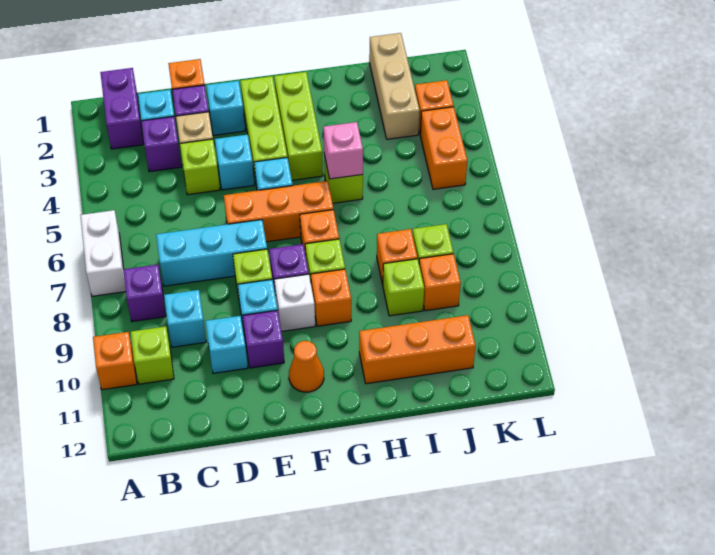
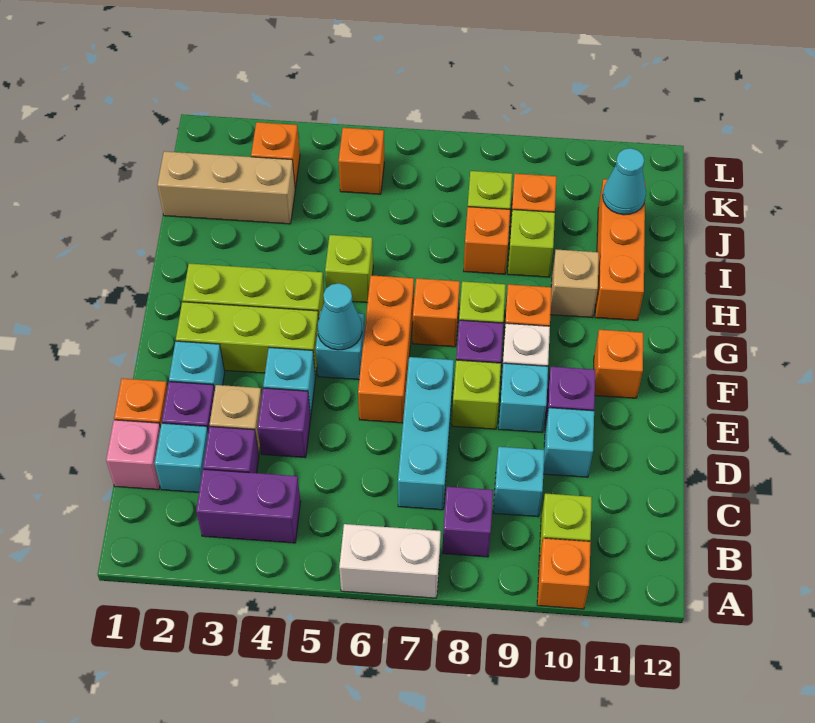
purple brick B1:B2 level 1 -> purple brick B3:B4 level 1
lime brick D4 level 1 -> purple brick D4 level 1
none -> cyan cone F5 level 2
orange cone F11 level 1 -> orange brick F11 level 1
pink brick H5 level 2 -> pink brick C1 level 1
none -> tan brick H10 level 1
none -> cyan cone J11 level 2
orange brick K4:K5 level 1 -> orange brick K5 level 1

